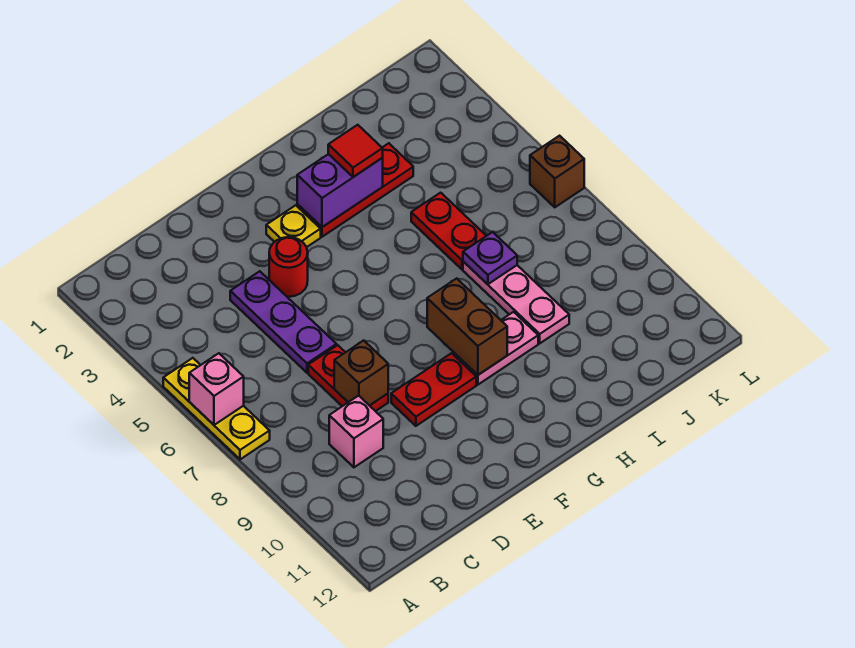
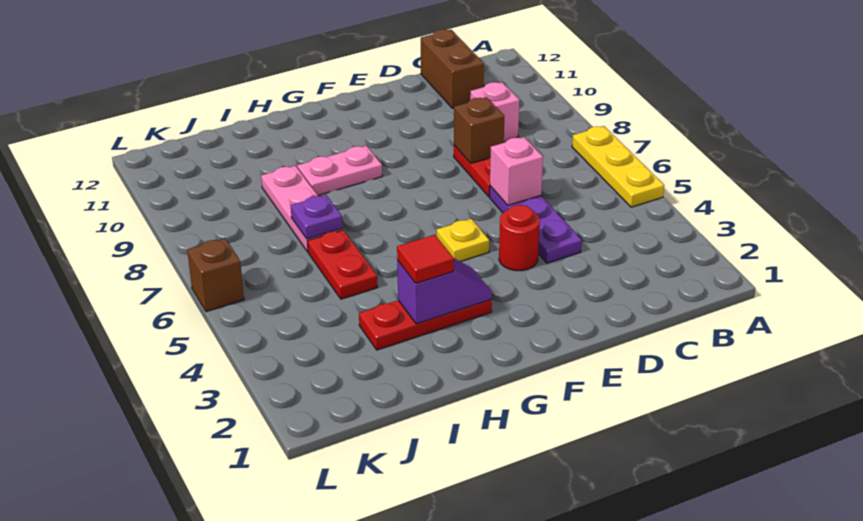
pink brick A6 level 2 -> pink brick D6 level 2
red plate E9:F9 level 1 -> none
yellow plate F3 level 1 -> yellow plate F5 level 1
purple brick G3:H3 level 2 -> purple slope G3:H3 level 2 top H
brown brick G8:G9 level 2 -> brown brick C11:C12 level 1

